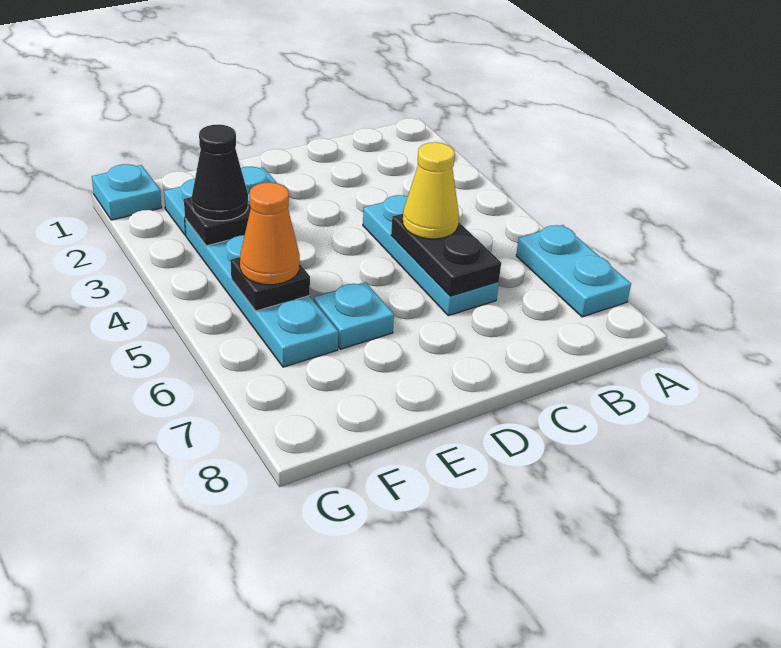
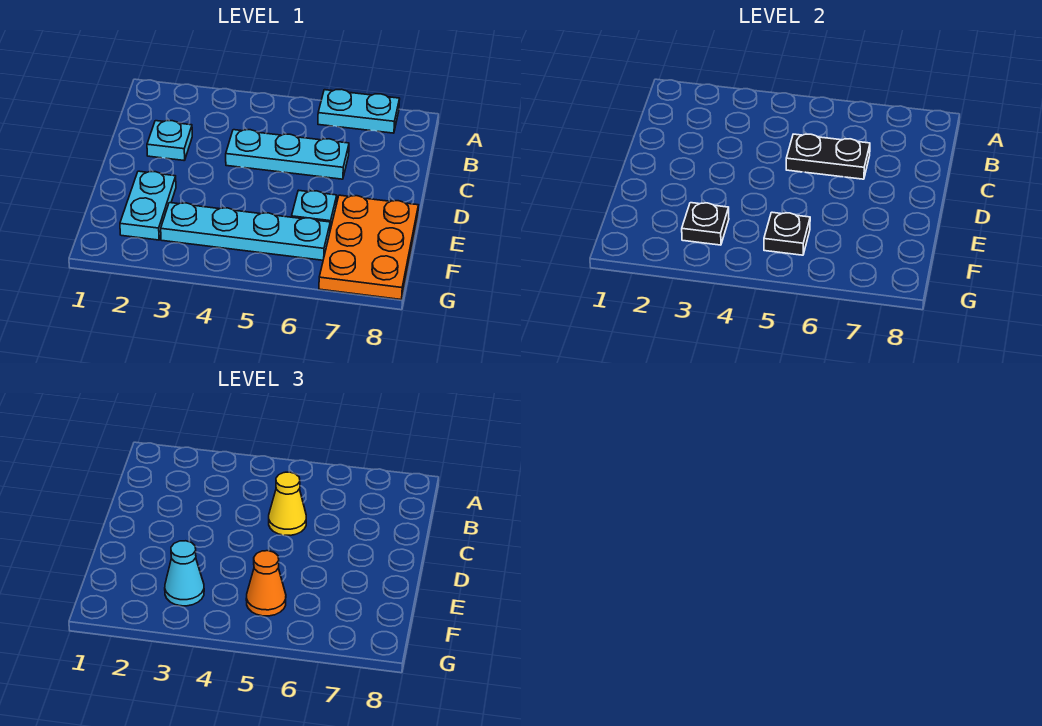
none -> orange plate E7:G8 level 1
black cone F3 level 3 -> cyan cone F3 level 3
cyan plate G1 level 1 -> cyan plate C2 level 1

